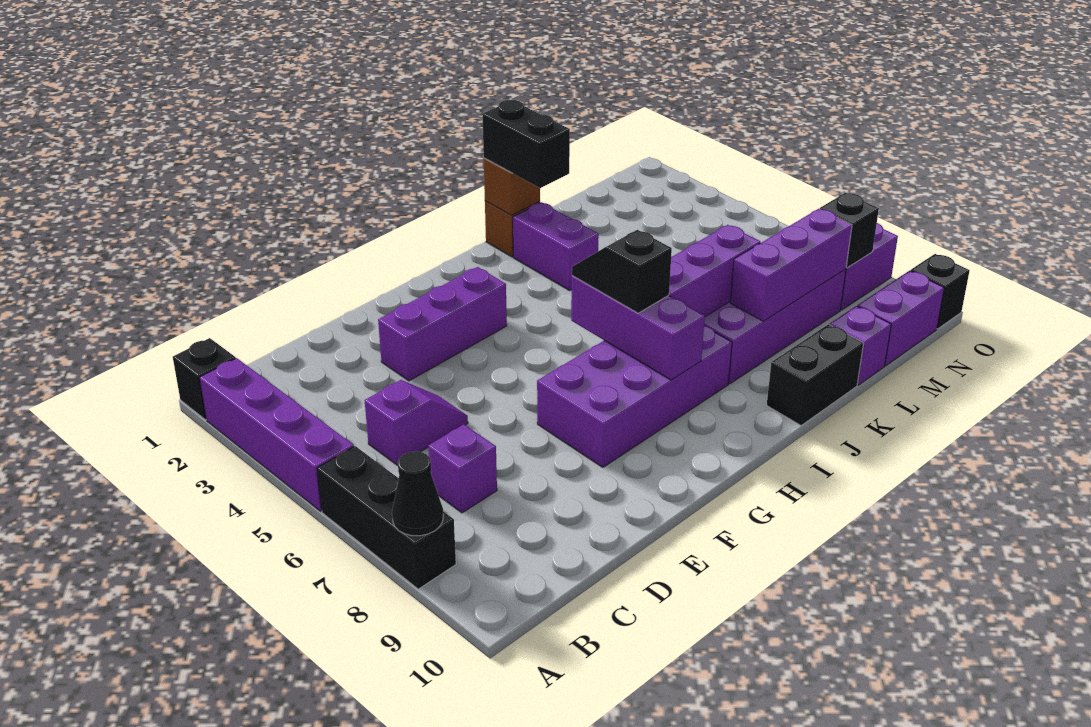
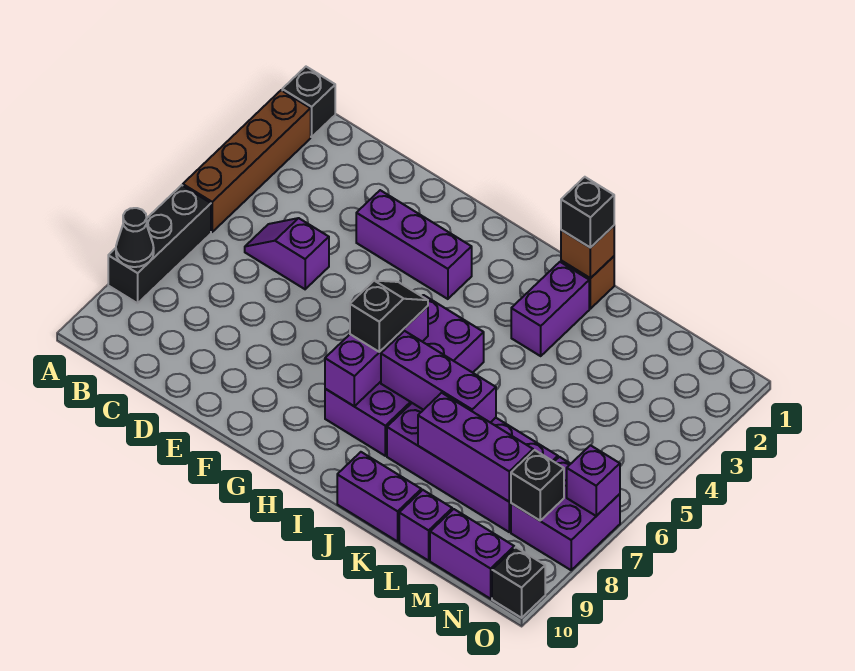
purple brick A2:A5 level 1 -> brown brick A2:A5 level 1
purple slope C5:D5 level 1 top C -> purple slope C5:D5 level 1 top D
purple brick C7 level 1 -> purple brick O7 level 2
purple brick F7:I8 level 1 -> purple brick H5:I8 level 1
black brick J1:J2 level 3 -> black brick J1 level 3
black brick J10:K10 level 1 -> purple brick J10:K10 level 1

